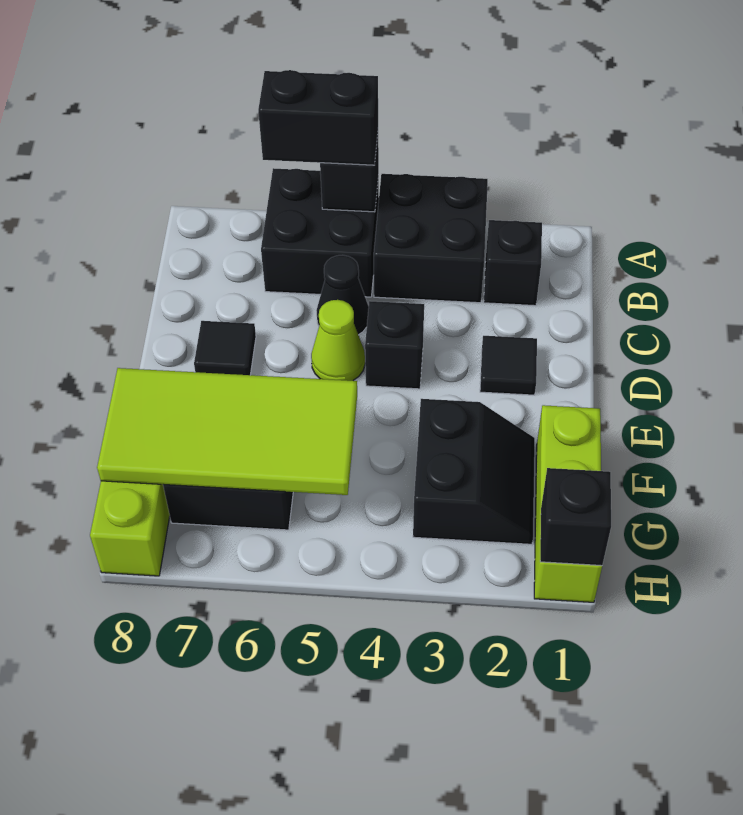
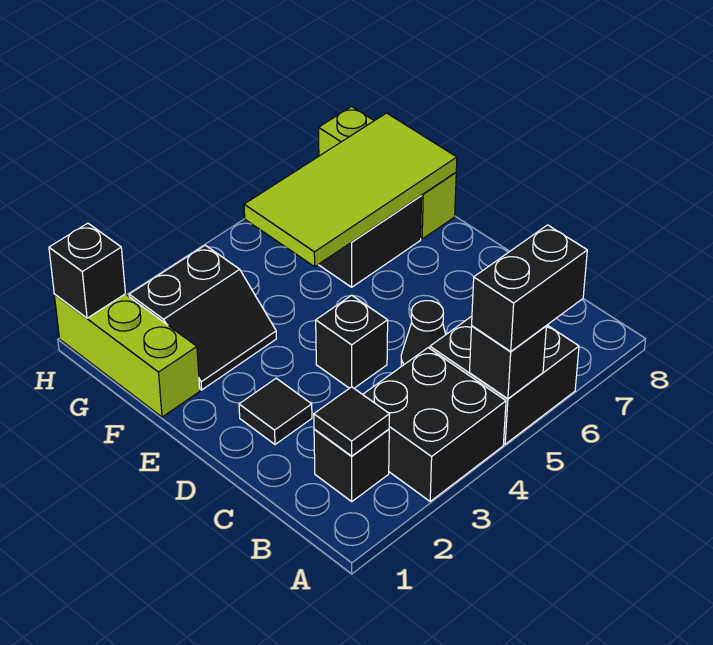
lime cone D5 level 1 -> none
black tile D7 level 1 -> black tile B2 level 2
black slope F2:G3 level 1 top 3 -> black slope F2:G3 level 1 top G

